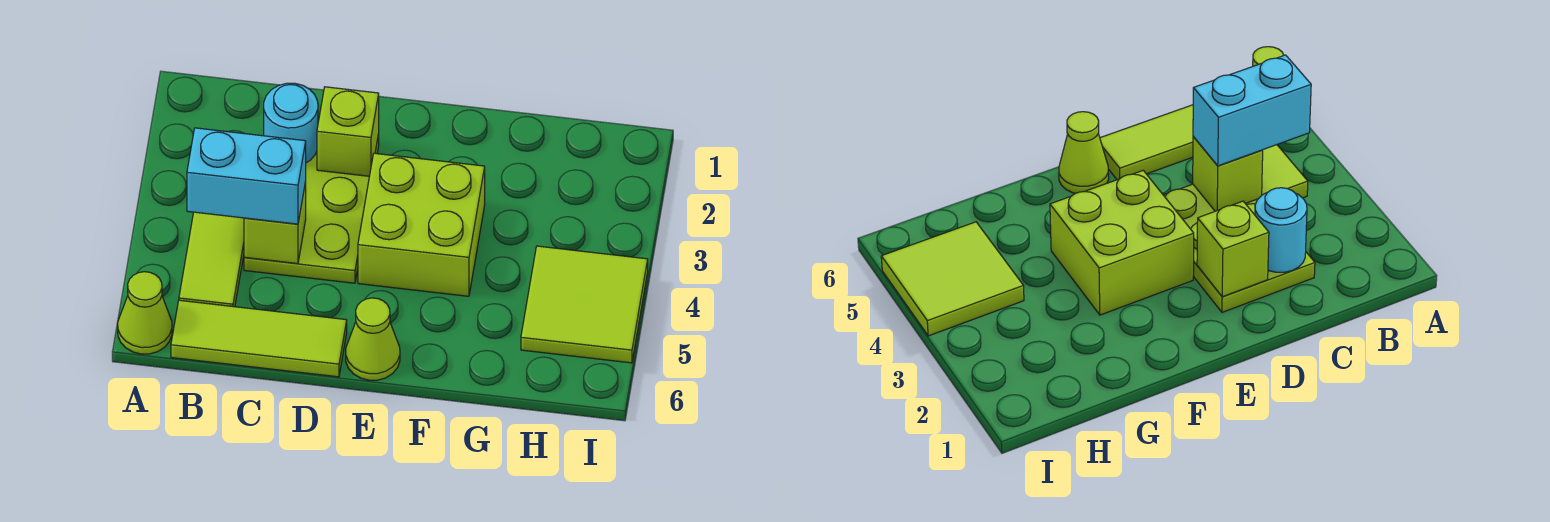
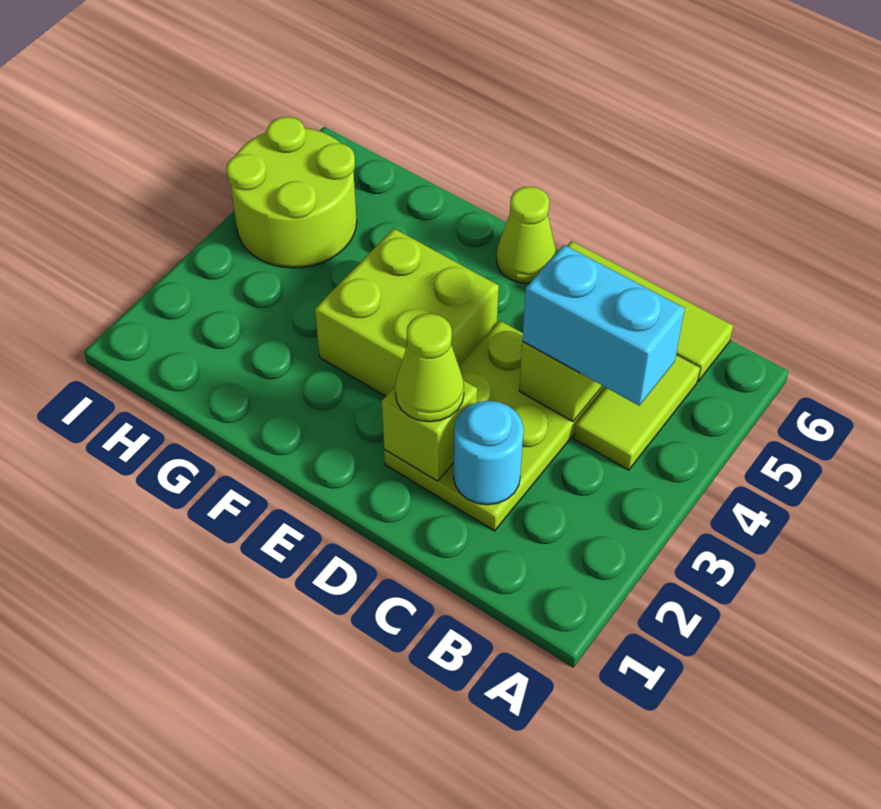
lime cone A6 level 1 -> lime cone D2 level 3
lime tile H4:I5 level 1 -> lime round brick H4:I5 level 1

